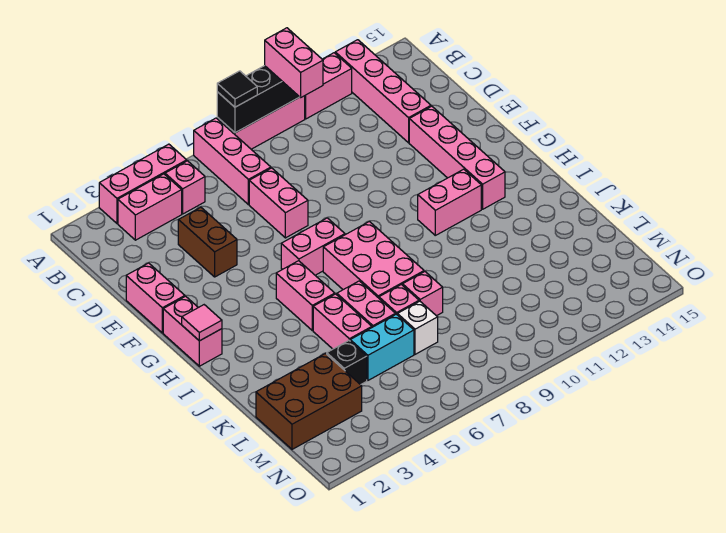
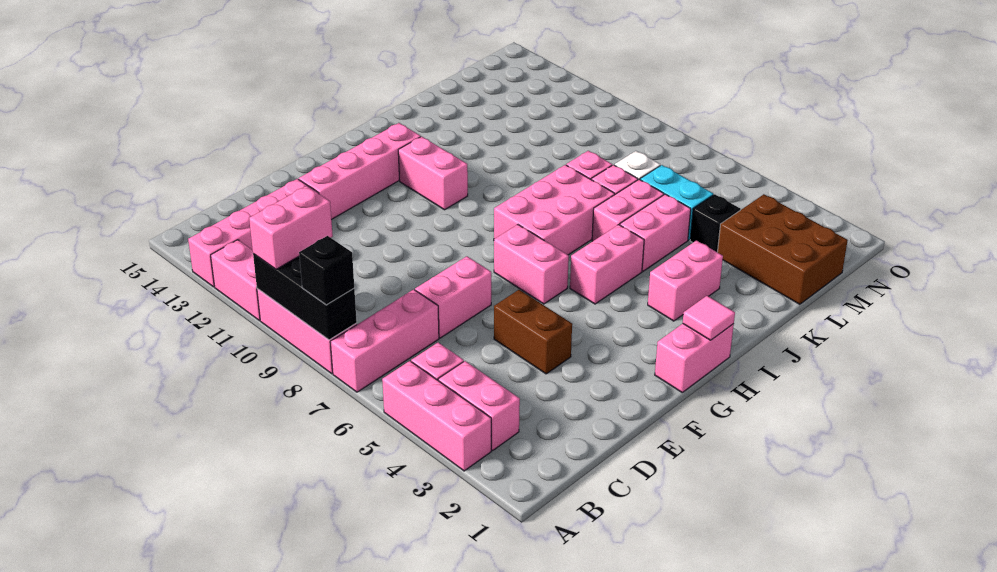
black tile A8 level 3 -> black brick A8 level 3
brown brick D4:E4 level 1 -> brown brick E4:E5 level 1
pink brick E1:F1 level 1 -> pink brick I3:J3 level 1

